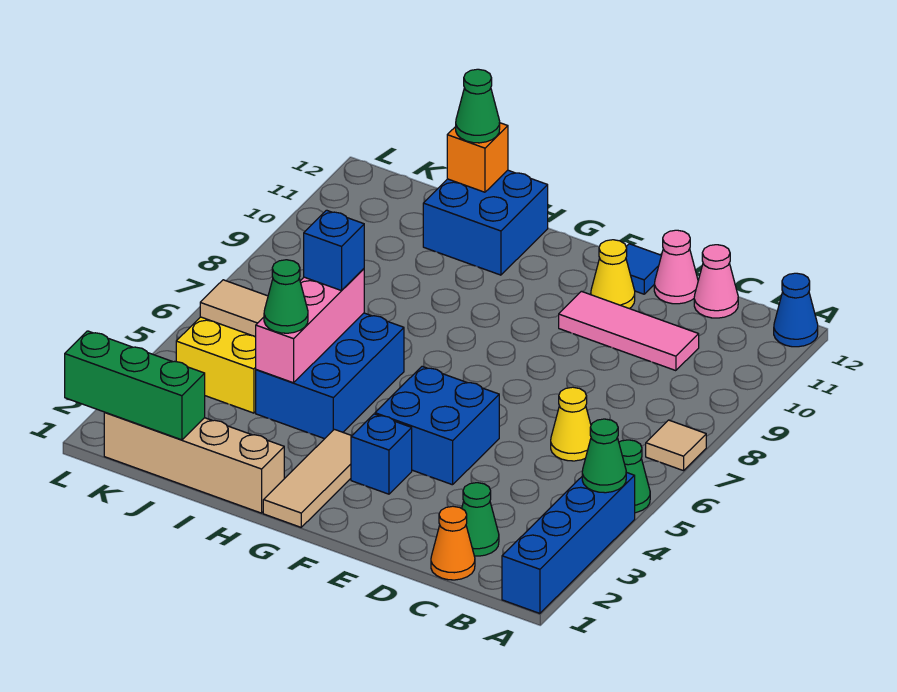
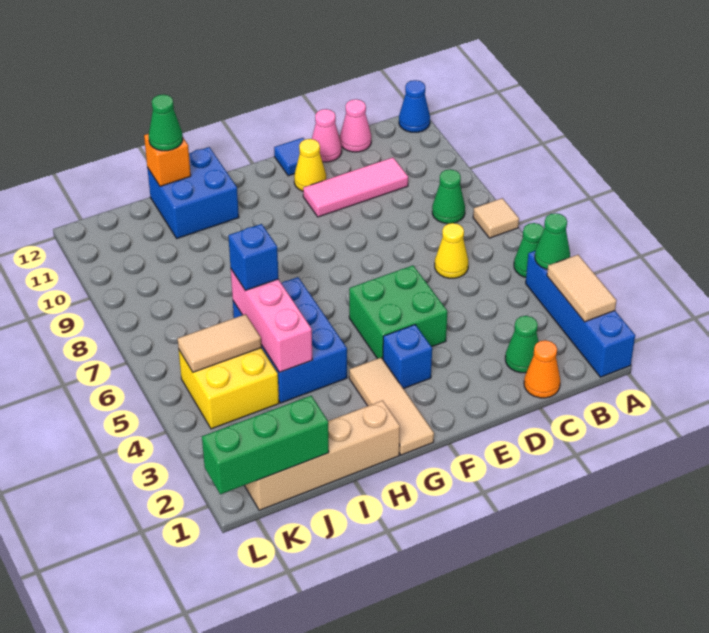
none -> tan tile A2:A3 level 2
blue brick E4:F5 level 1 -> green brick E4:F5 level 1
green cone I4 level 3 -> green cone B8 level 1

